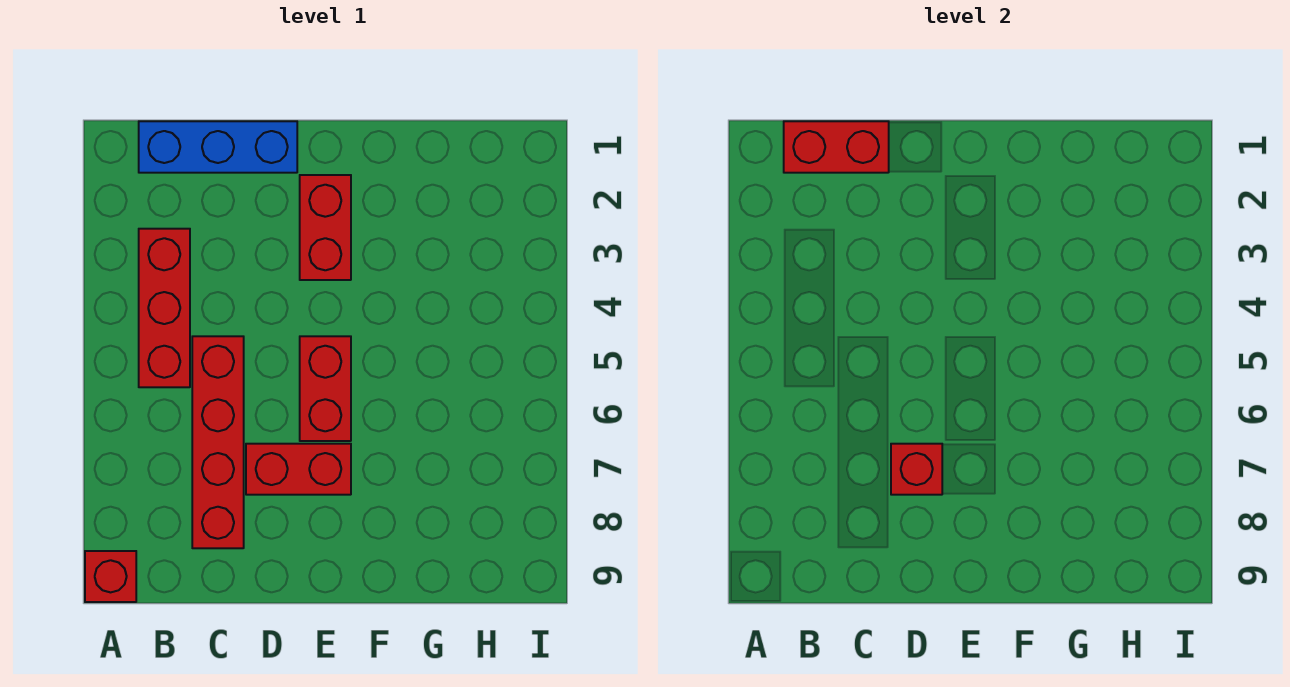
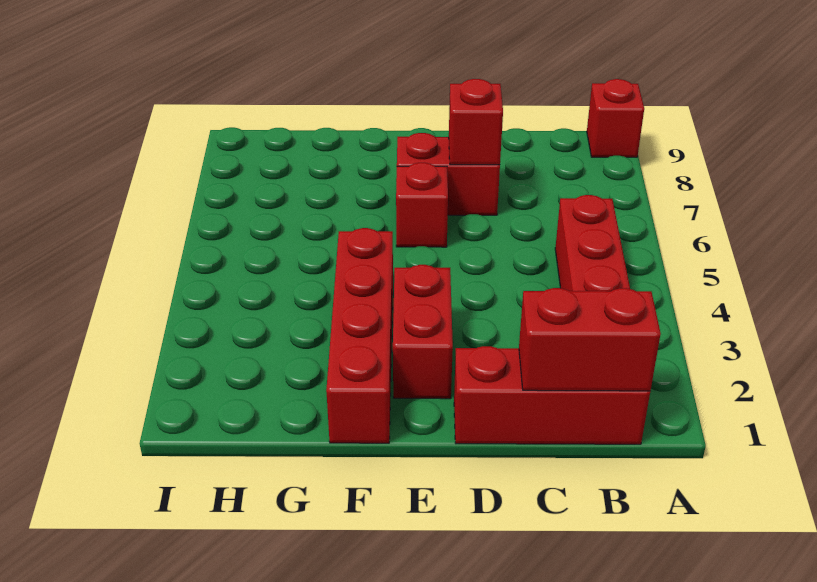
blue brick B1:D1 level 1 -> red brick B1:D1 level 1
red brick C5:C8 level 1 -> red brick F1:F4 level 1
red brick E5:E6 level 1 -> red brick E6 level 1

